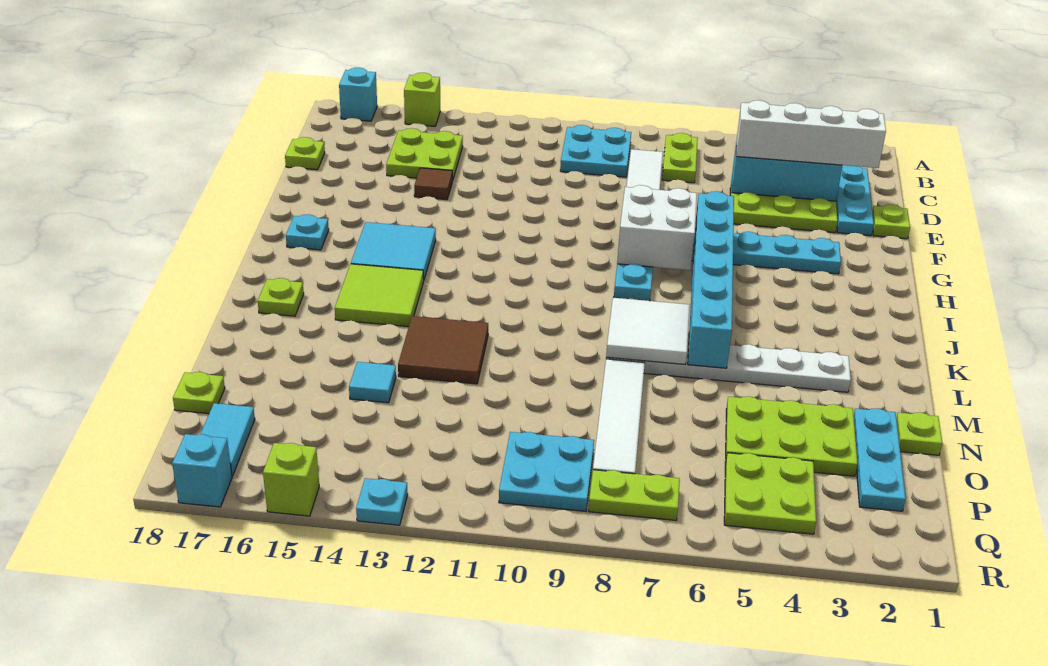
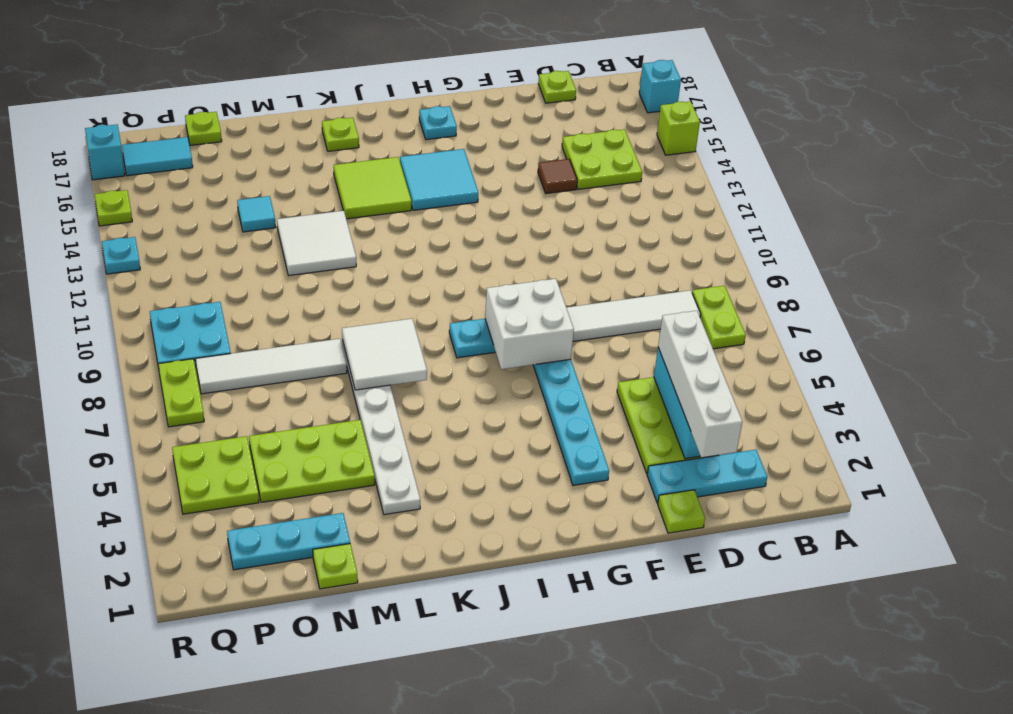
lime plate B7:C7 level 1 -> lime plate B7:B8 level 1
cyan plate B9:C10 level 1 -> none
cyan brick G6:L6 level 2 -> none
brown tile L12:M13 level 1 -> white tile L12:M13 level 1
lime plate N3:O5 level 1 -> lime plate M4:O5 level 1
lime brick R15 level 1 -> lime plate R15 level 1

